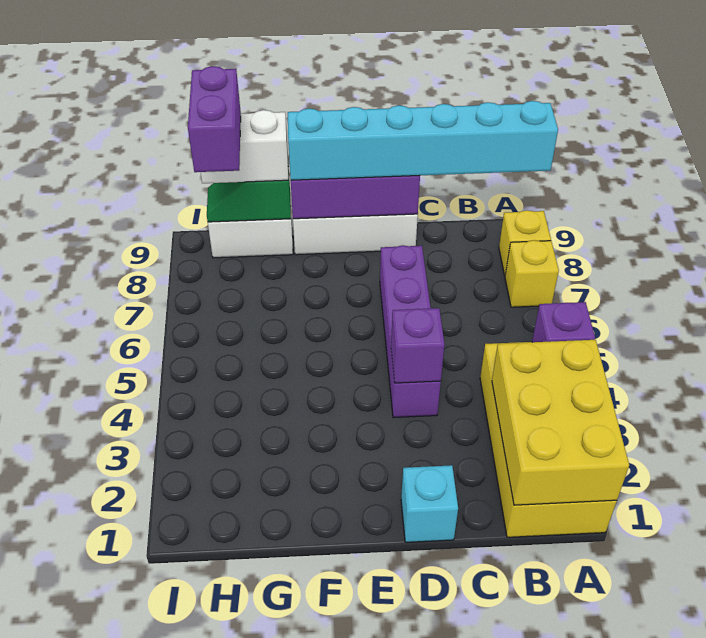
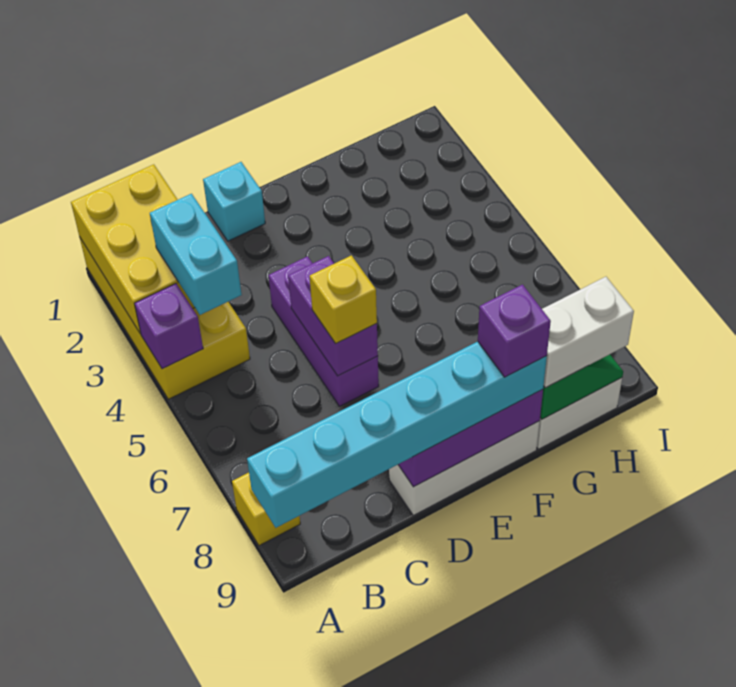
yellow brick A7 level 1 -> yellow brick D6 level 3
none -> cyan brick B3:B4 level 3
purple brick D4:D7 level 1 -> purple brick D4:D6 level 1
purple brick D4 level 2 -> purple brick F9 level 4
purple brick H8:H9 level 4 -> purple brick D5:D6 level 2

